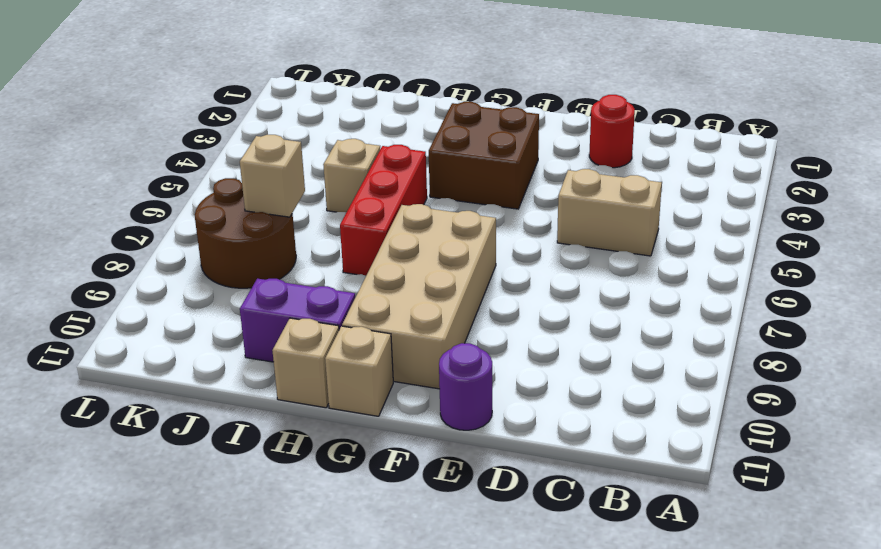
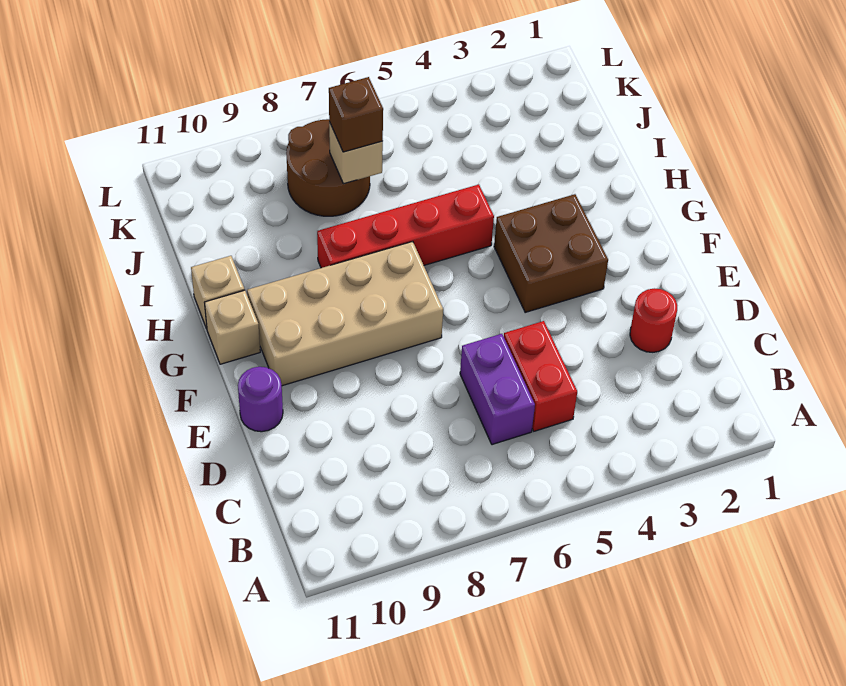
tan brick C5:D5 level 1 -> red brick C5:D5 level 1
red brick H5:H7 level 1 -> red brick H5:H8 level 1
purple brick H10:I10 level 1 -> purple brick C6:D6 level 1
tan brick I5 level 1 -> none
none -> brown brick J7 level 3

